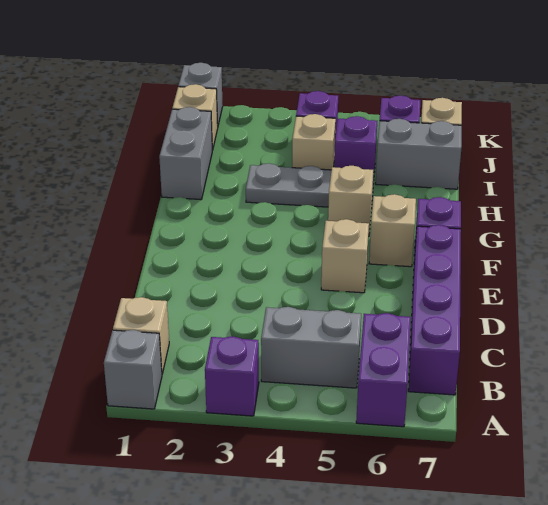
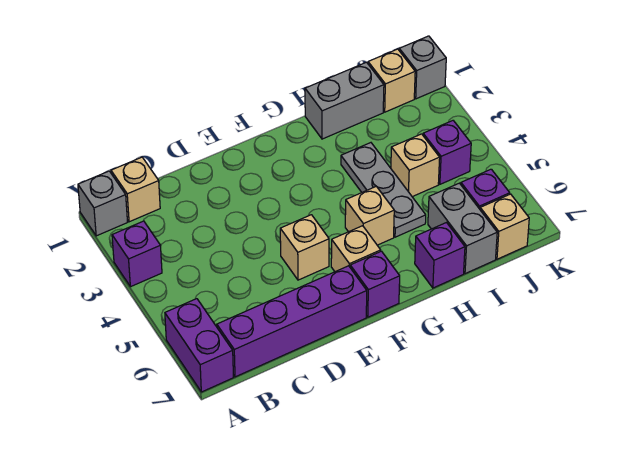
purple brick A6:B6 level 1 -> purple brick A6:A7 level 1
grey brick B4:B5 level 1 -> none
purple brick I5 level 1 -> purple brick H7 level 1

